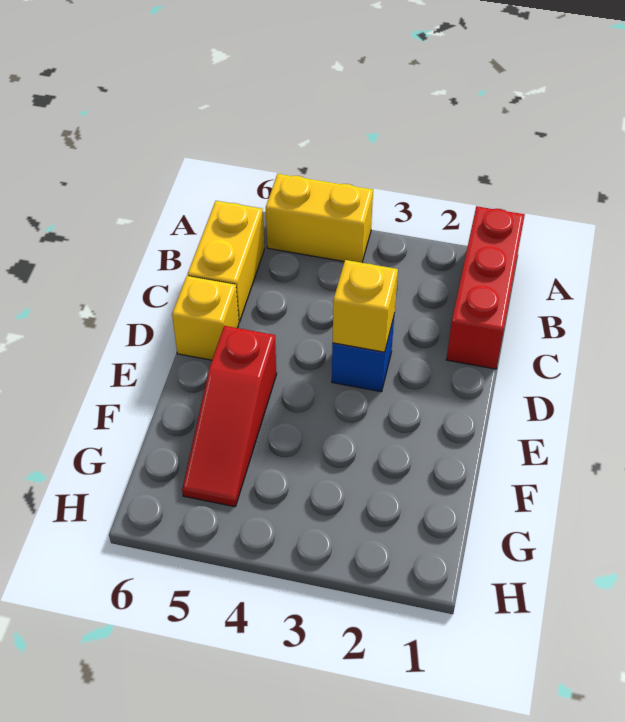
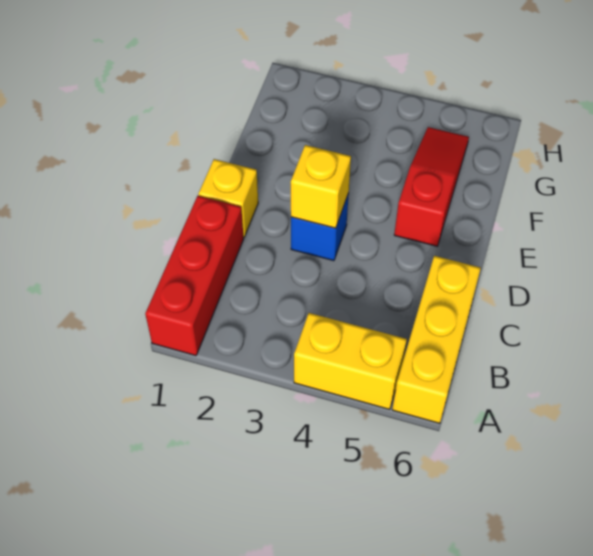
yellow brick B6:C6 level 1 -> yellow brick A6:C6 level 1
yellow brick D6 level 1 -> yellow brick D1 level 1

